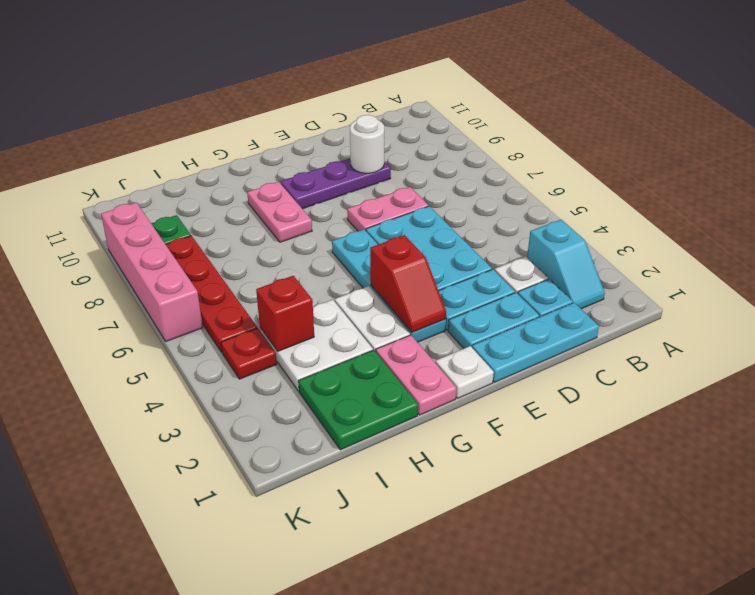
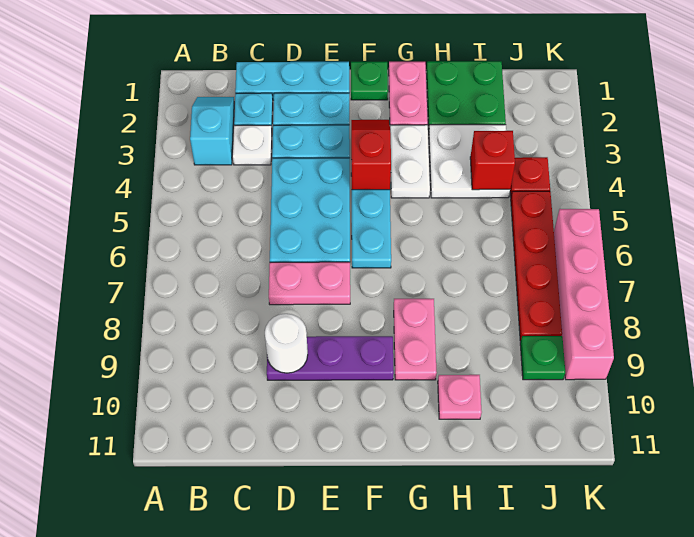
white plate F1 level 1 -> green plate F1 level 1
none -> pink plate H10 level 1

